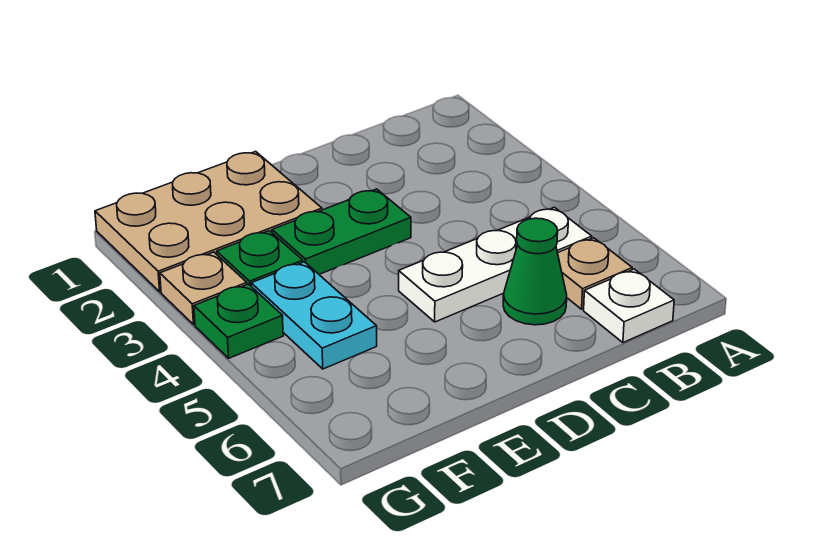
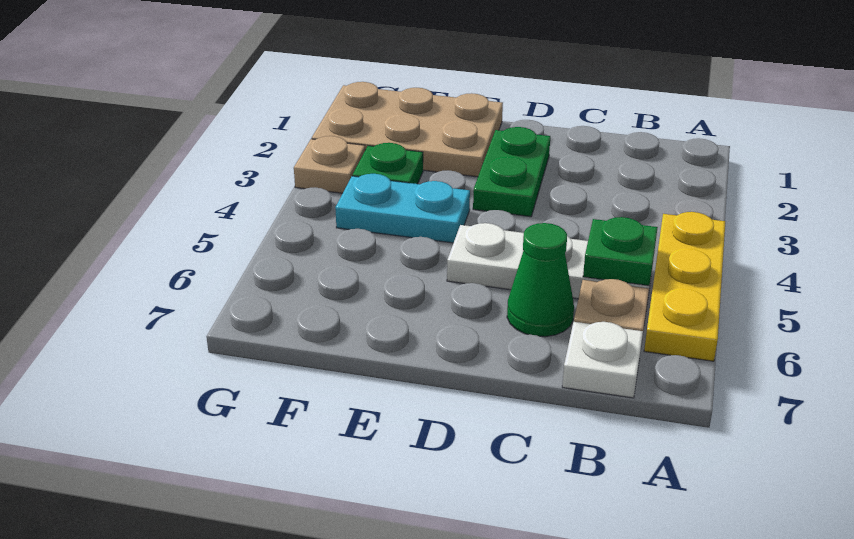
none -> yellow plate A4:A6 level 1
green plate D3:E3 level 1 -> green plate D2:D3 level 1
cyan plate F4:F5 level 1 -> cyan plate E4:F4 level 1
green plate G4 level 1 -> green plate B5 level 2

